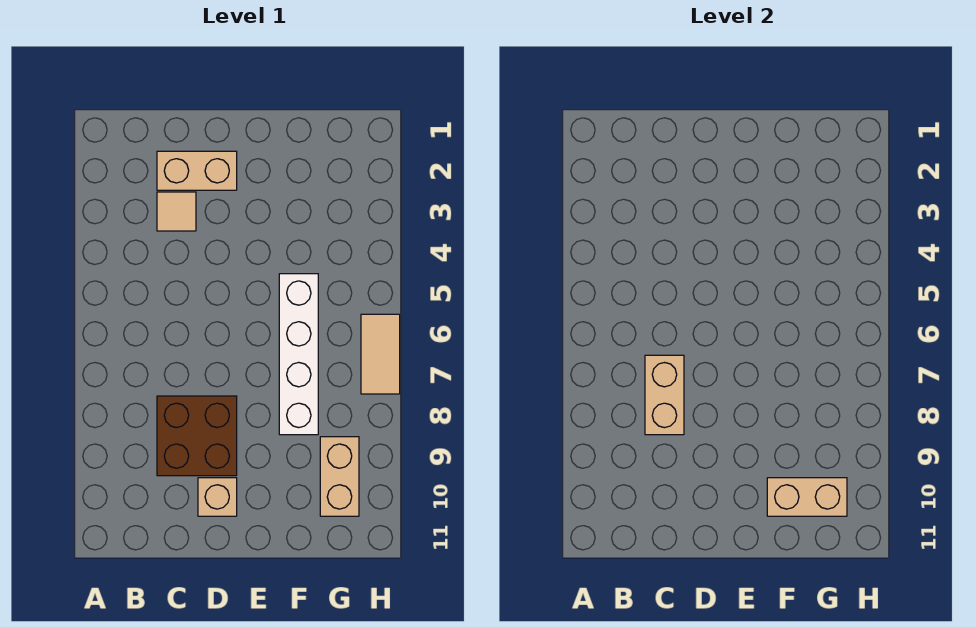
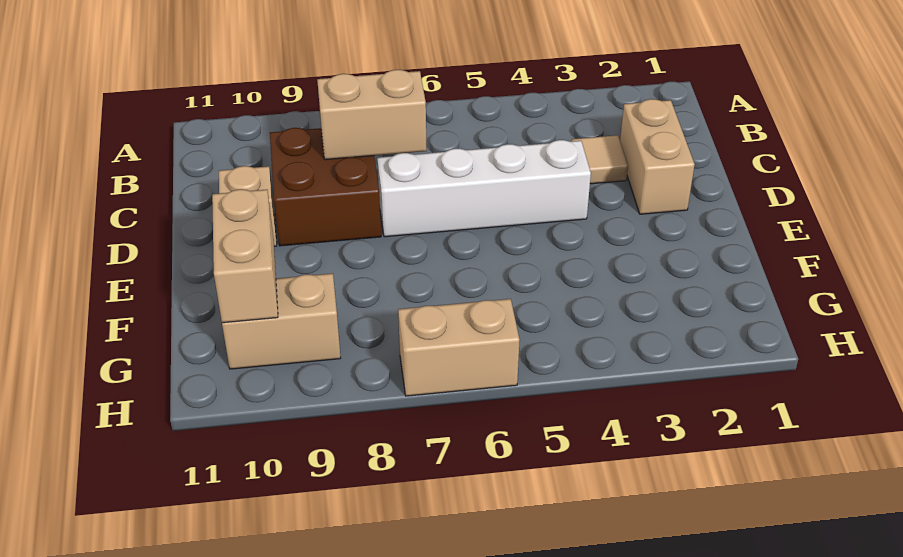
white brick F5:F8 level 1 -> white brick D4:D7 level 1
tan tile H6:H7 level 1 -> tan brick H6:H7 level 1

